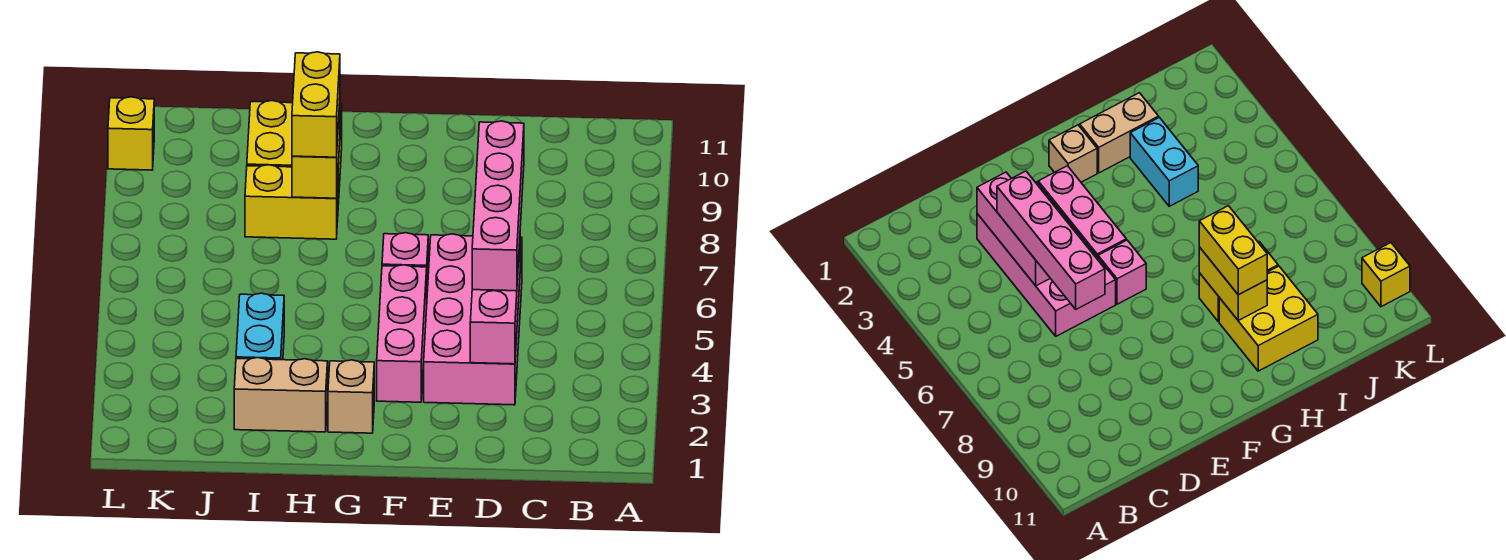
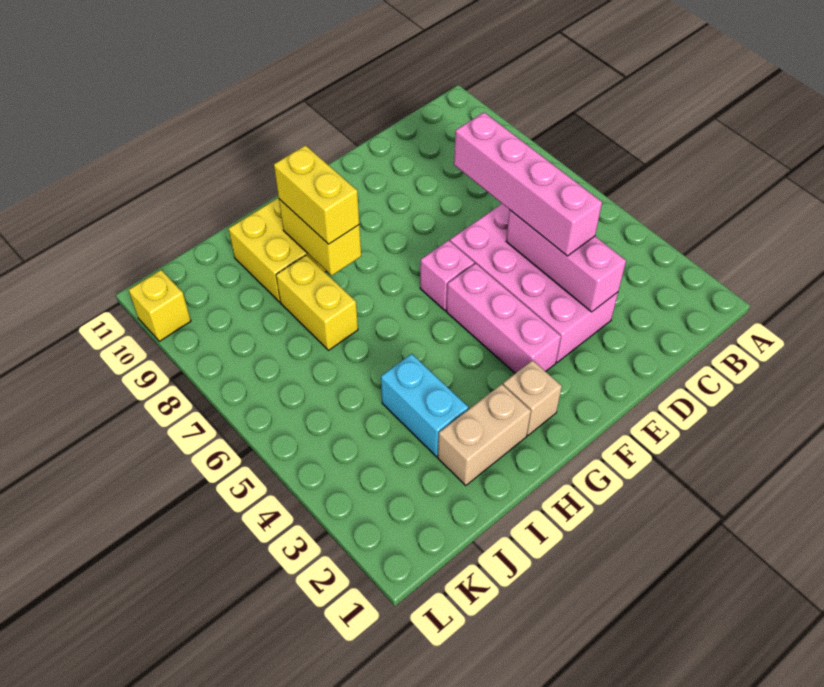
yellow brick H8:I8 level 1 -> yellow brick I7:I8 level 1

